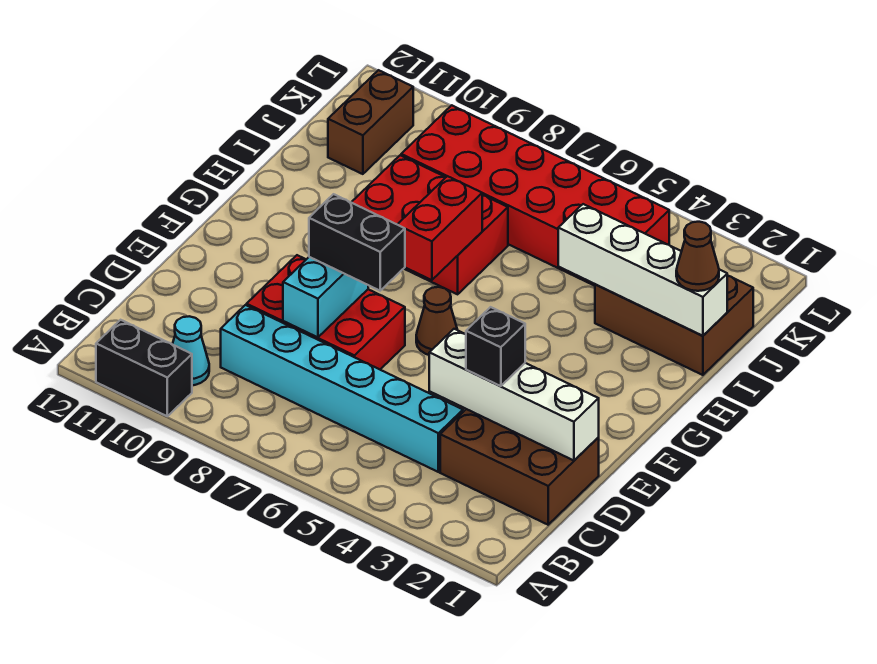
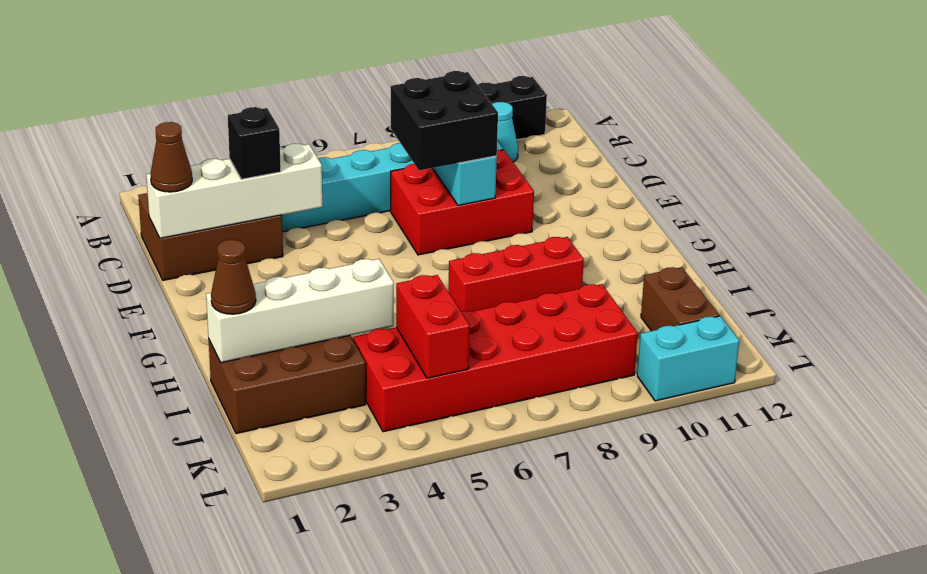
black brick E7:E8 level 3 -> black brick D7:E8 level 3
brown cone F6 level 1 -> brown cone D1 level 3
red brick G7:H7 level 2 -> red brick J5:K5 level 2
red brick H7:I9 level 1 -> red brick H7:H9 level 1
none -> cyan brick L10:L11 level 1

